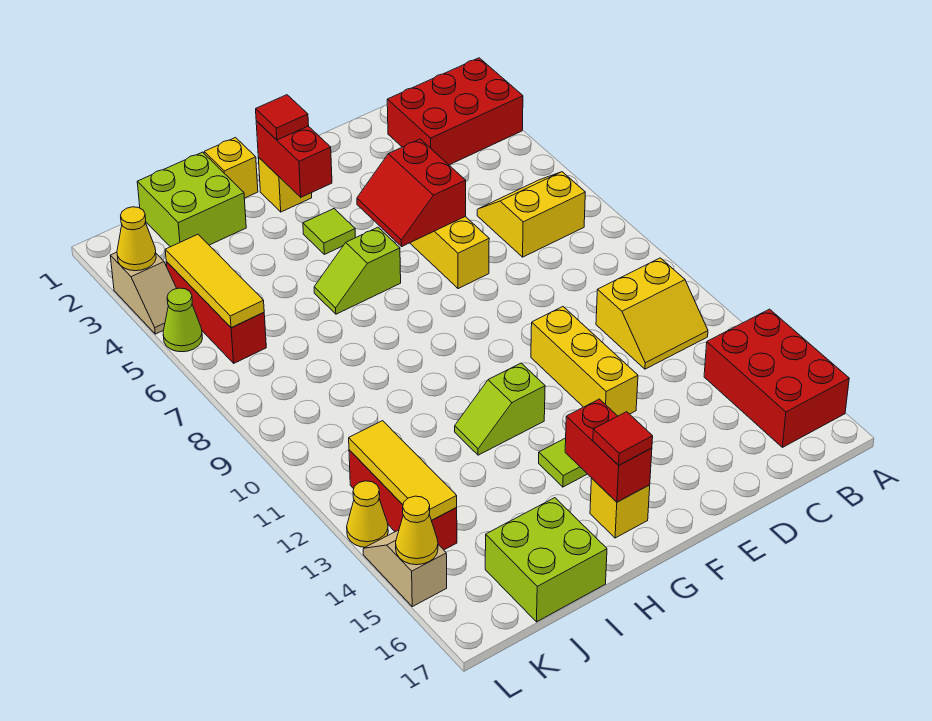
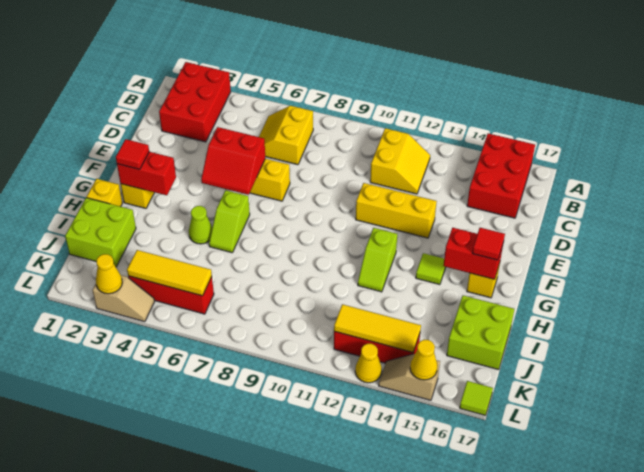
red brick A14:B16 level 1 -> red brick A15:C16 level 1
lime tile G4 level 1 -> lime tile L17 level 1
lime cone L5 level 1 -> lime cone H5 level 1

